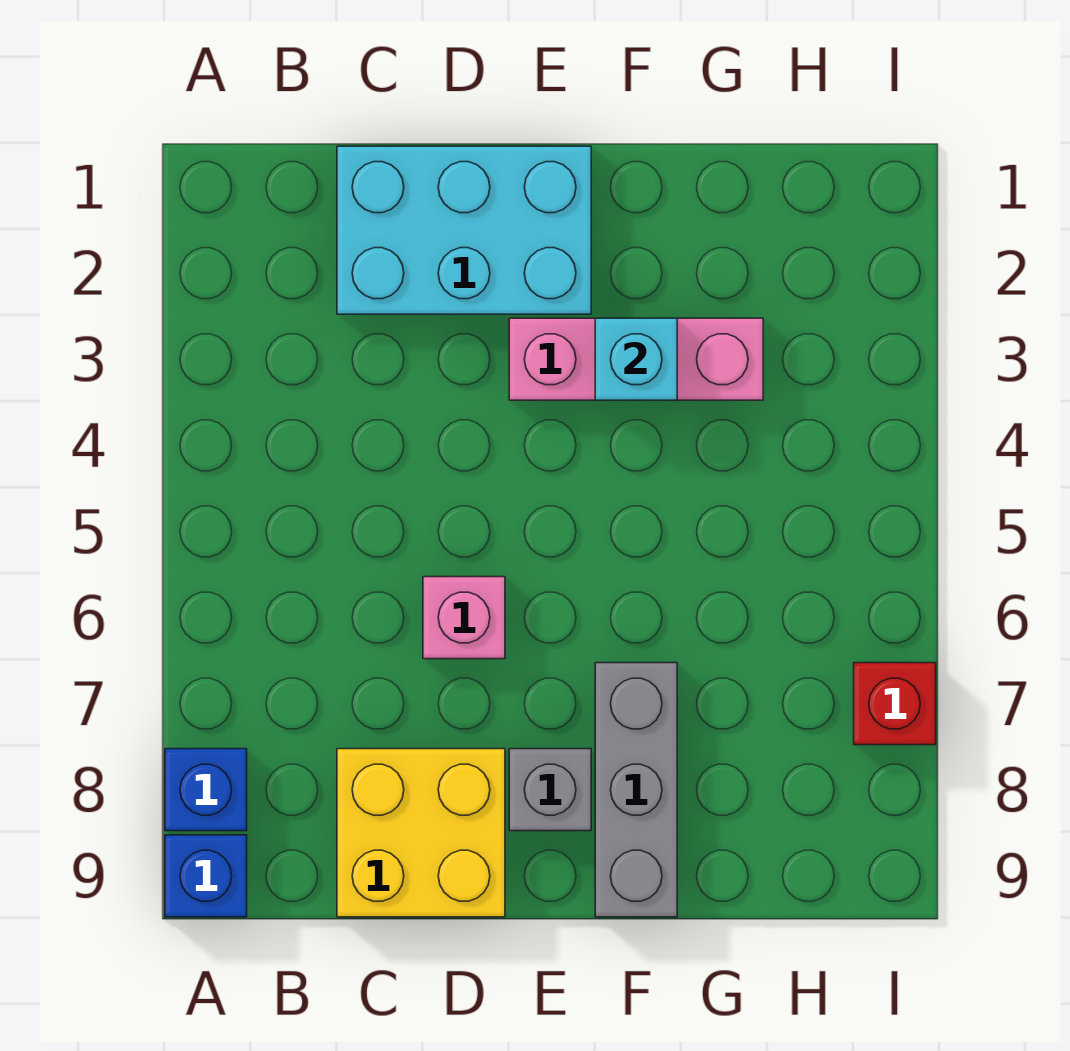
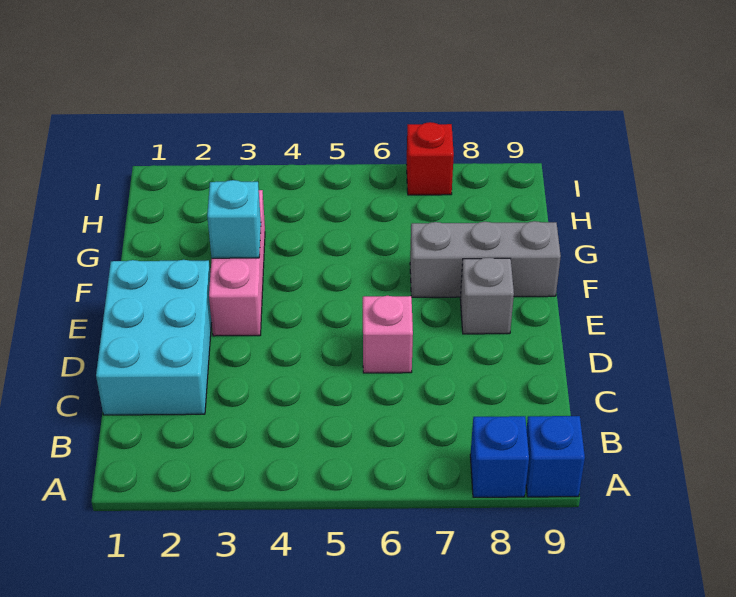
yellow brick C8:D9 level 1 -> none

